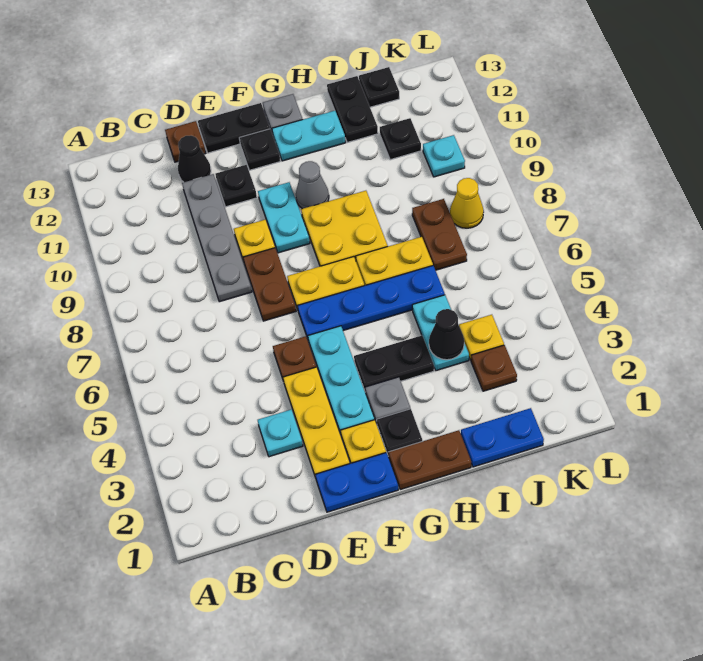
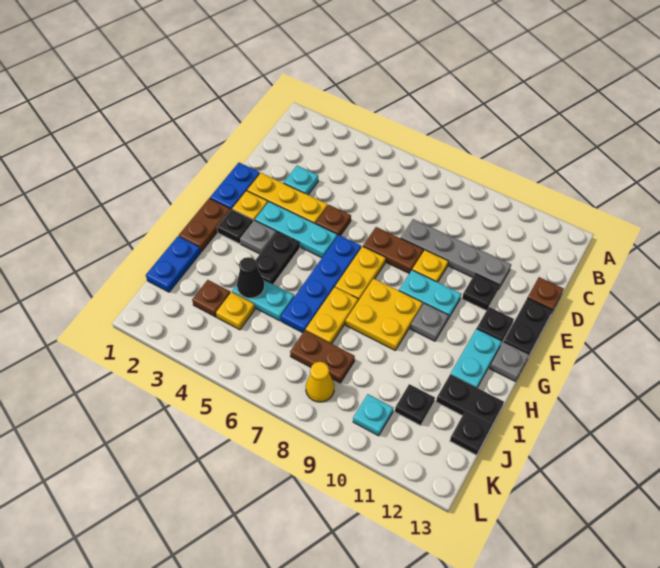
black cone D12 level 1 -> none
grey cone G10 level 1 -> grey plate G10 level 1

